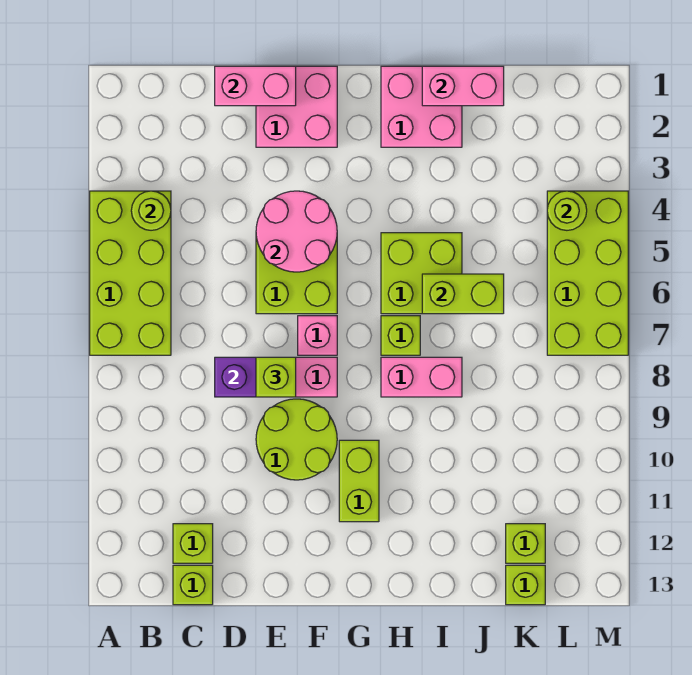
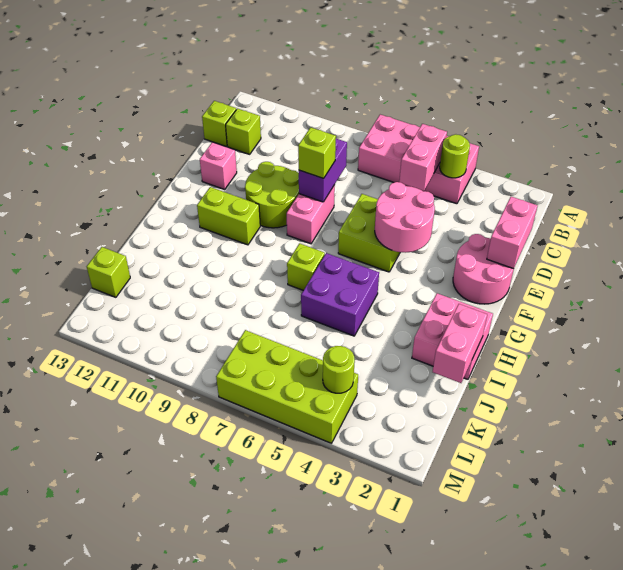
lime brick A4:B7 level 1 -> pink brick A4:B7 level 1
pink brick E1:F2 level 1 -> pink round brick E1:F2 level 1
pink brick F7 level 1 -> pink brick E12 level 1
lime brick H5:I6 level 1 -> purple brick H5:I6 level 1
pink brick H8:I8 level 1 -> pink brick B5:C5 level 2
lime brick I6:J6 level 2 -> none
lime brick K12 level 1 -> none

